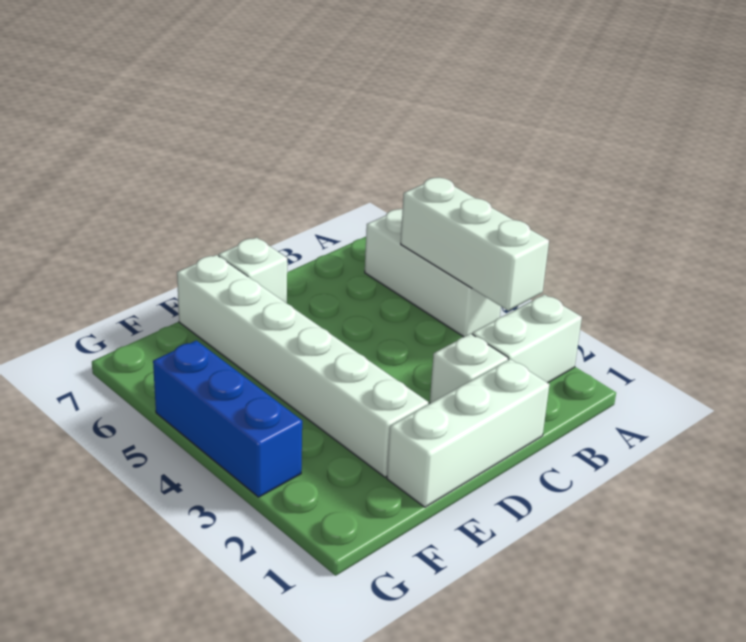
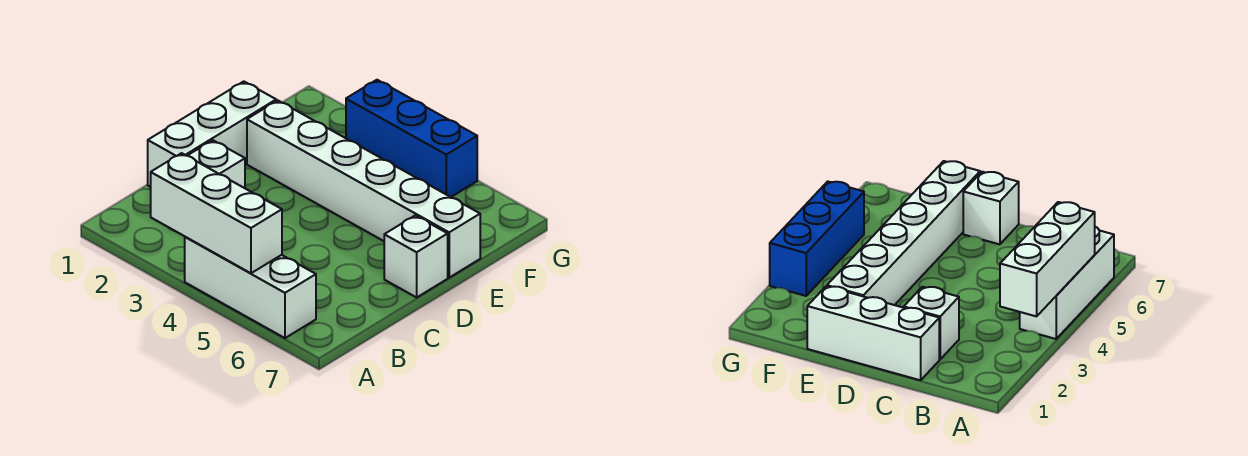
white brick A2:B2 level 1 -> none

